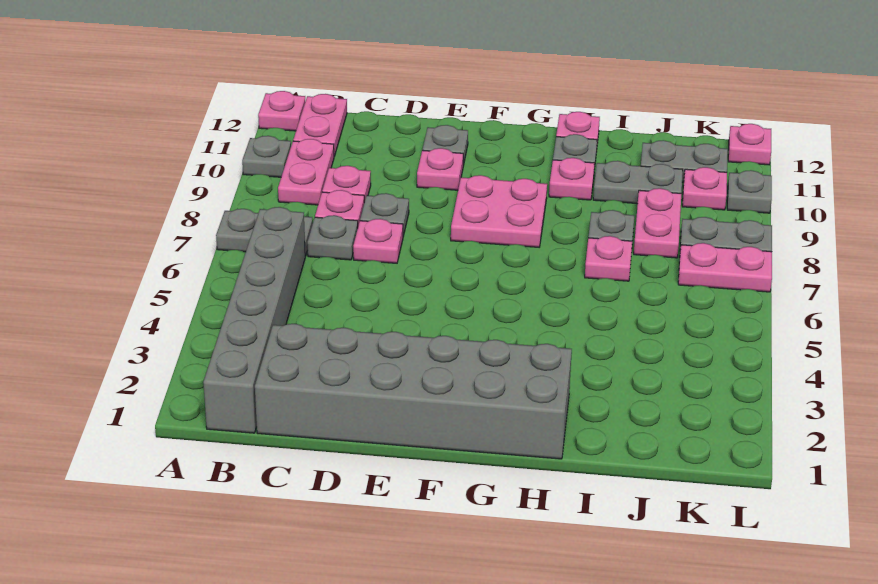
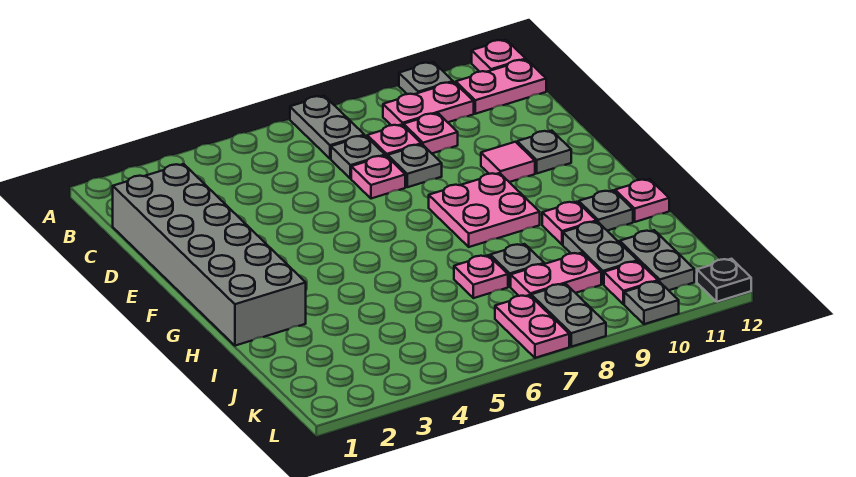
grey brick B1:B6 level 1 -> none
pink plate E10 level 1 -> pink tile E10 level 1
pink plate L12 level 1 -> black plate L12 level 1

